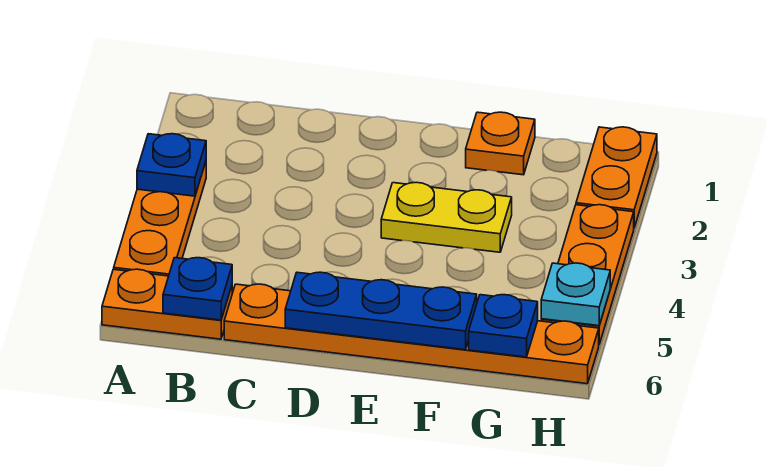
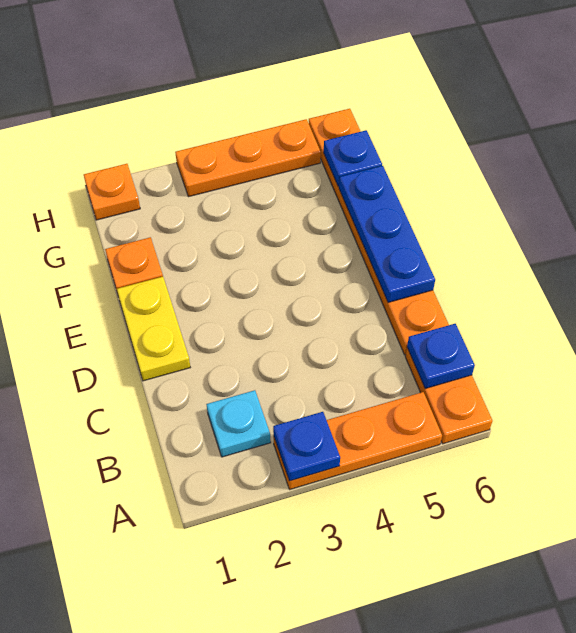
yellow plate E3:F3 level 1 -> yellow plate D1:E1 level 1
orange plate H1:H2 level 1 -> orange plate H1 level 1
cyan plate H5 level 2 -> cyan plate B2 level 1

